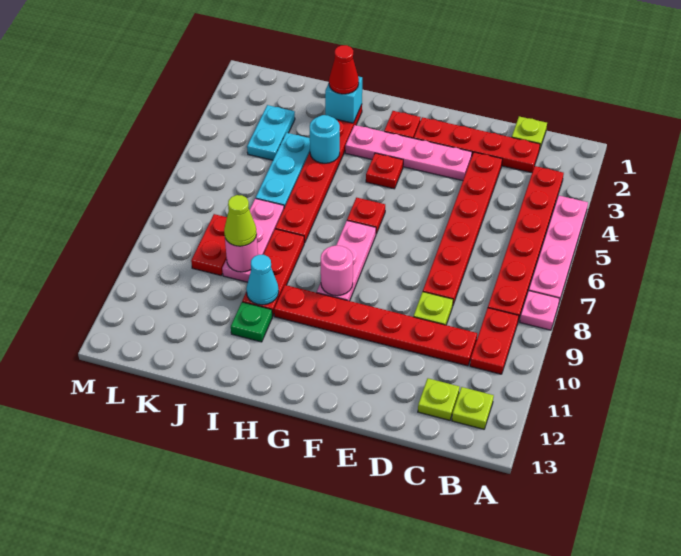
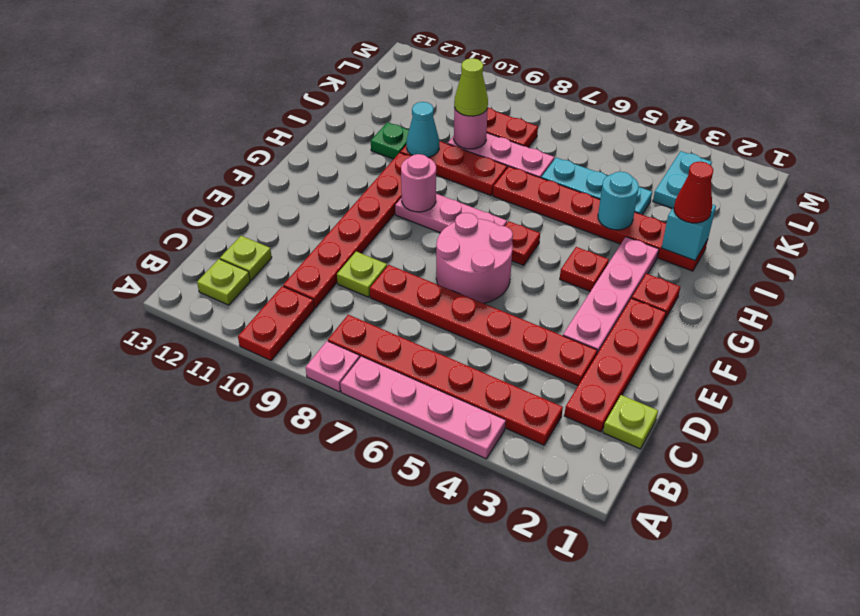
red plate B9:B10 level 1 -> red plate A10:B10 level 1
none -> pink round brick E6:F7 level 1
cyan plate K3:K4 level 1 -> cyan plate K3:L3 level 1

